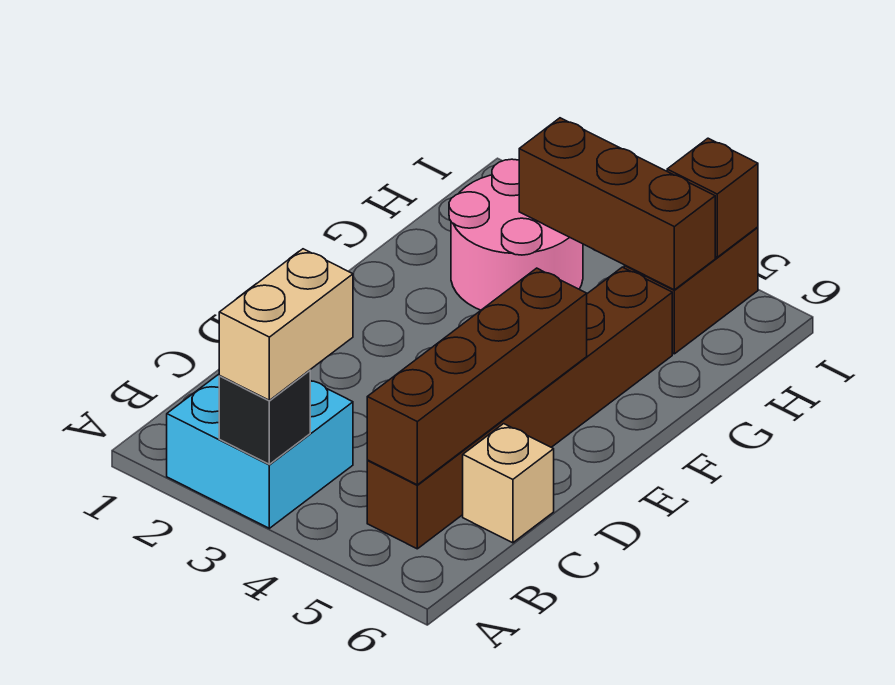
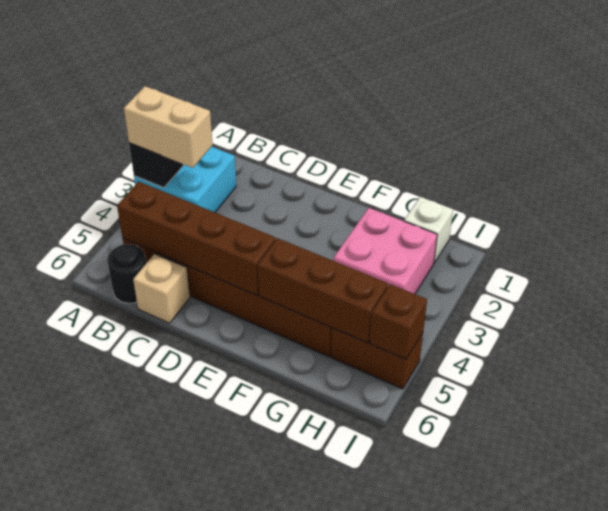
none -> black round brick B6 level 1
pink round brick G2:H3 level 1 -> pink brick G2:H3 level 1
none -> white brick H1 level 1
brown brick H3:H5 level 2 -> brown brick F5:H5 level 2

